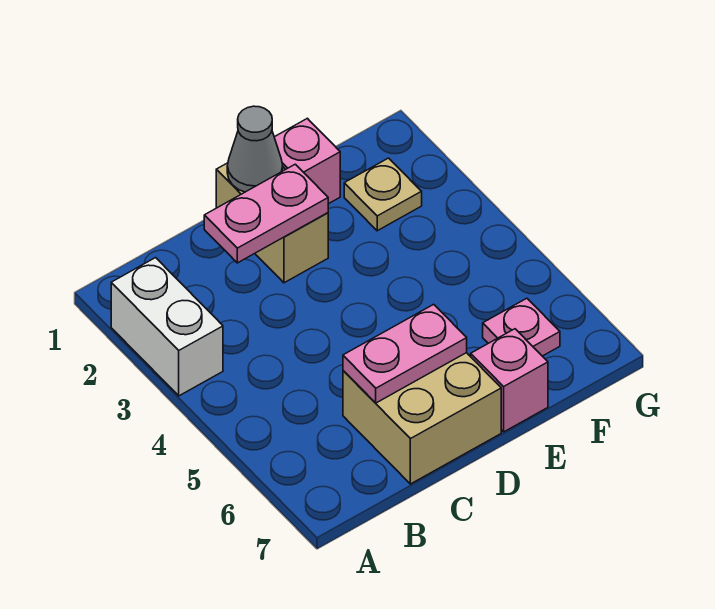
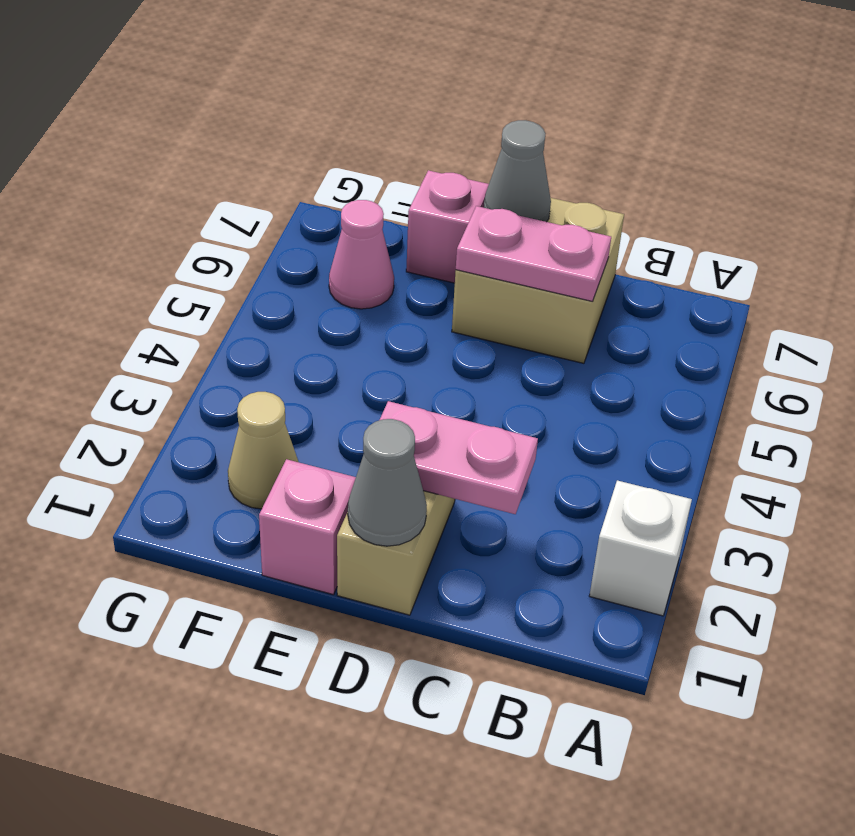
white brick A2:A3 level 1 -> white brick A2 level 1
none -> grey cone D7 level 2
tan plate F2 level 1 -> tan cone F2 level 1
pink plate F6 level 1 -> pink cone F6 level 1

